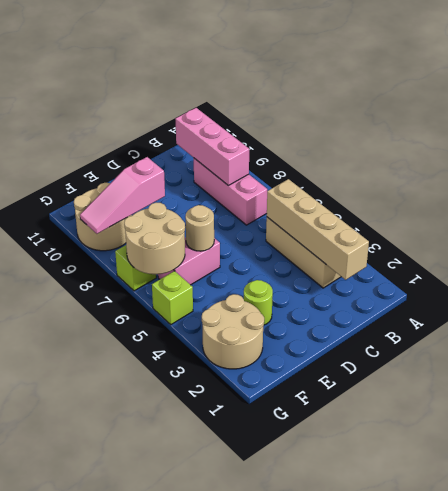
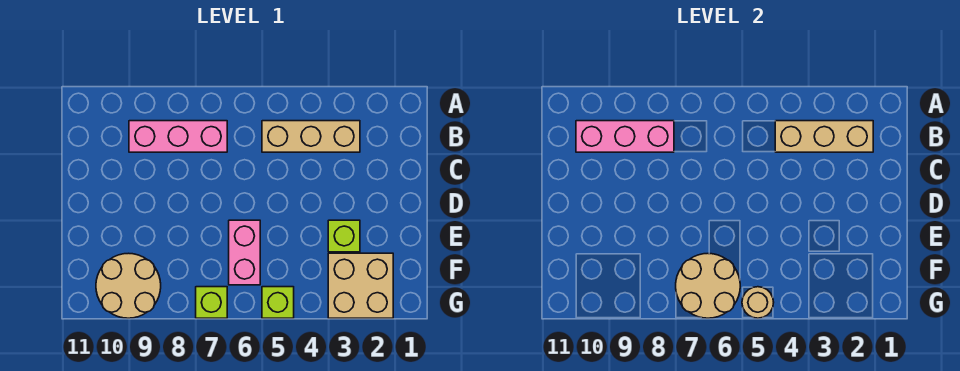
tan brick B2:B5 level 2 -> tan brick B2:B4 level 2
lime round brick E3 level 1 -> lime brick E3 level 1
tan round brick E6 level 2 -> tan round brick G5 level 2
pink slope E9:G9 level 2 top E -> none
tan round brick F2:G3 level 1 -> tan brick F2:G3 level 1

